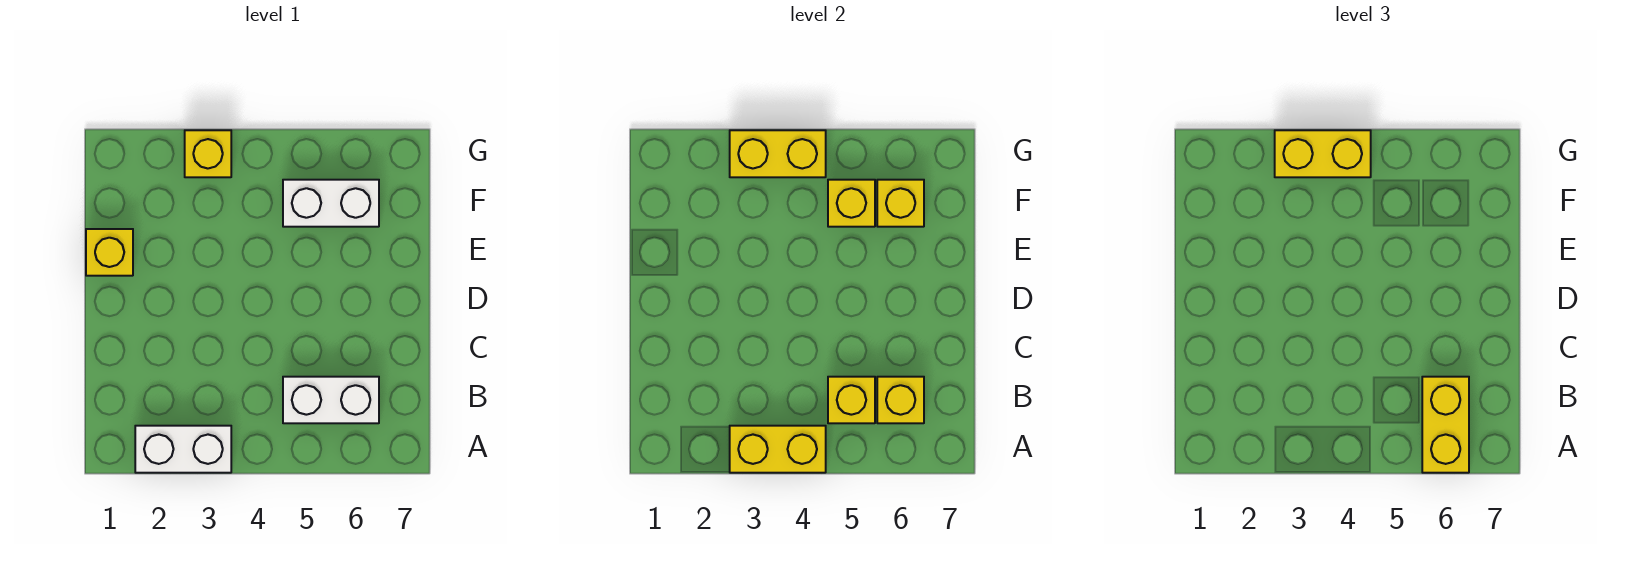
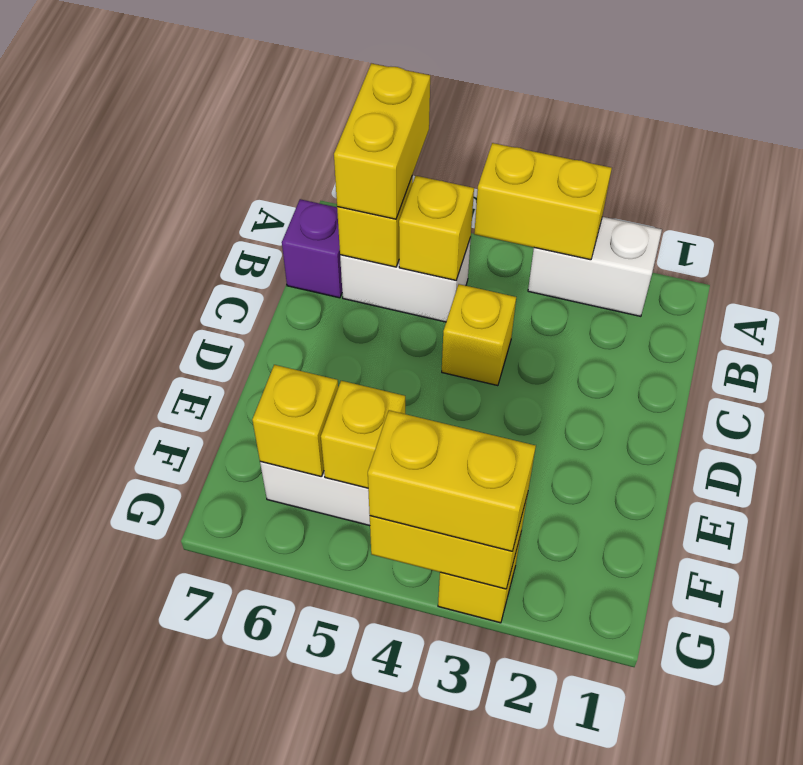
none -> purple brick B7 level 1
yellow brick E1 level 1 -> yellow brick C4 level 1

